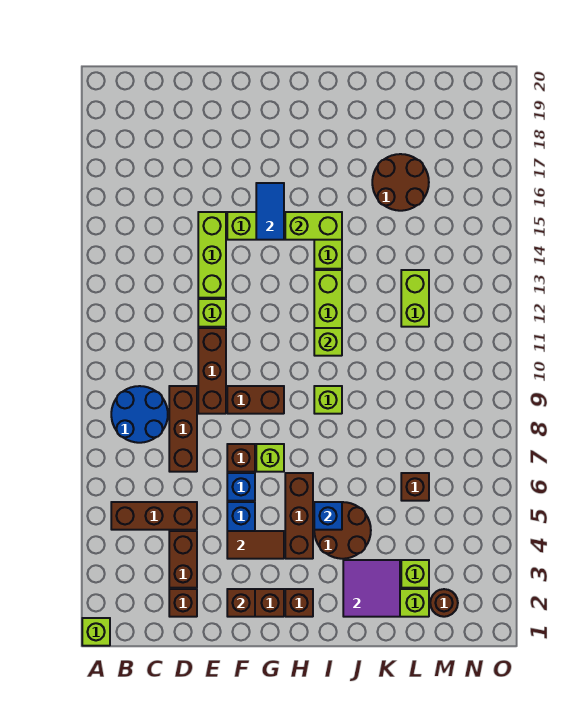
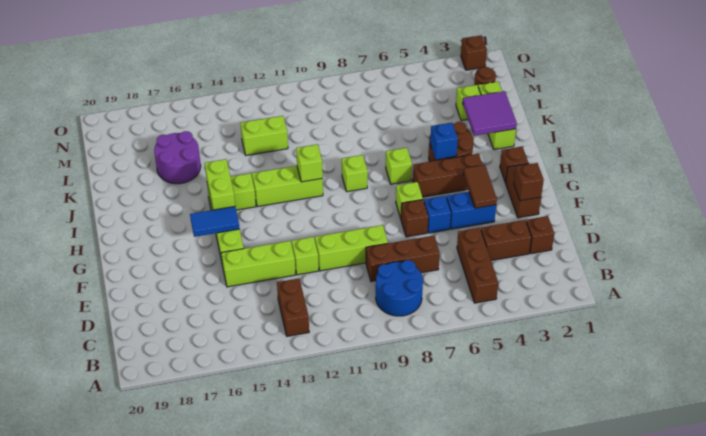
lime brick A1 level 1 -> lime brick I7 level 1
brown brick E9:E11 level 1 -> lime brick E9:E11 level 1
brown brick F9:G9 level 1 -> brown brick B13:C13 level 1
brown round brick K16:L17 level 1 -> purple round brick K16:L17 level 1
brown brick L6 level 1 -> brown brick O2 level 1

